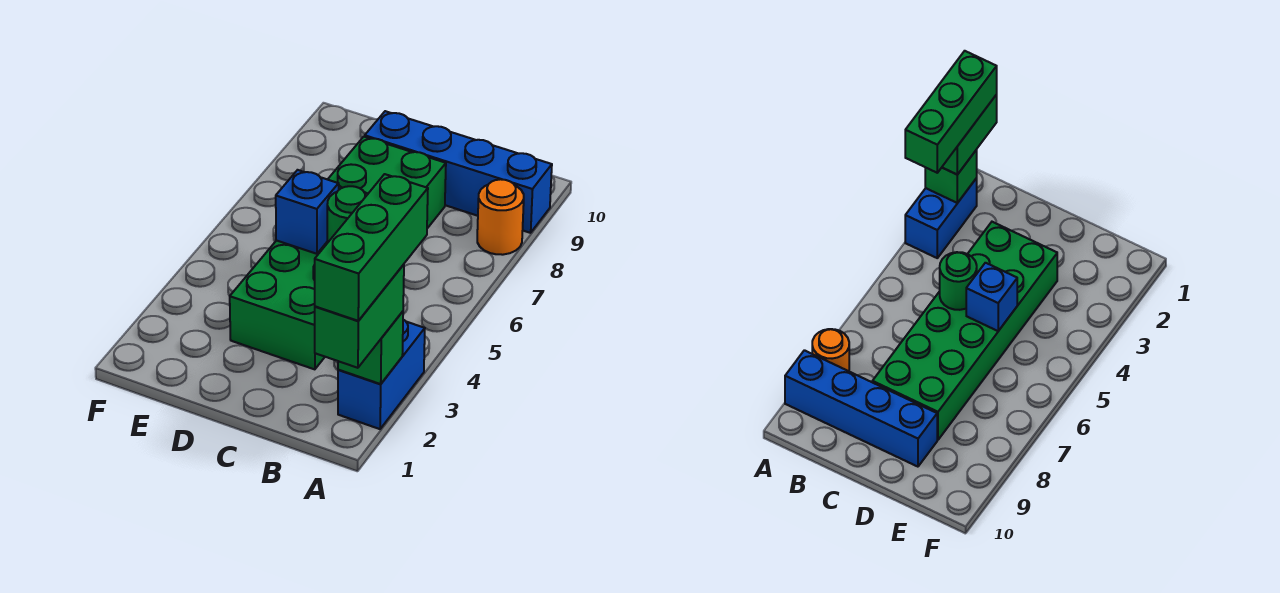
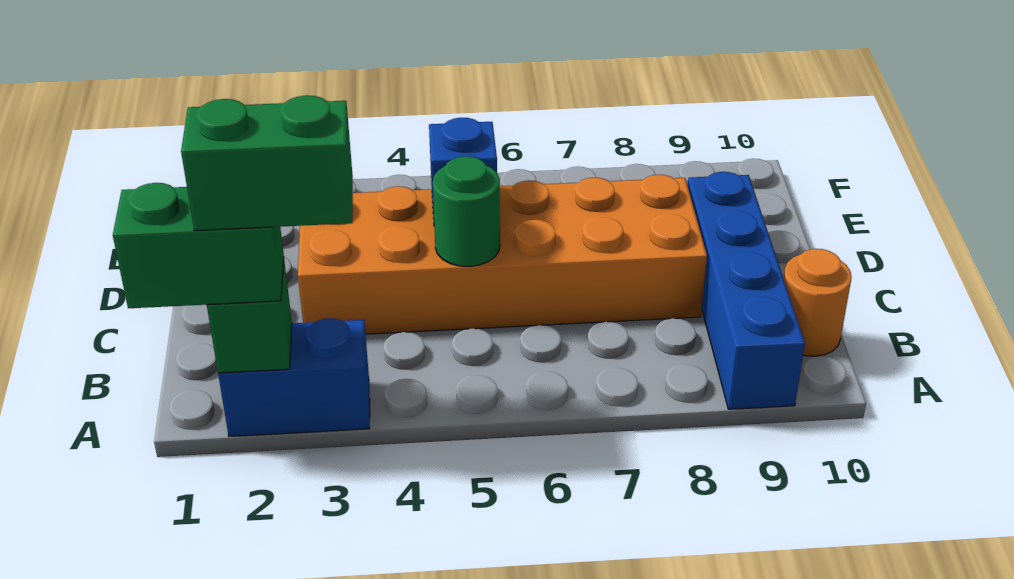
green brick A1:A3 level 4 -> green brick A2:A3 level 4
orange round brick A8 level 1 -> orange round brick B10 level 1
green brick C3:D8 level 1 -> orange brick C3:D8 level 1

